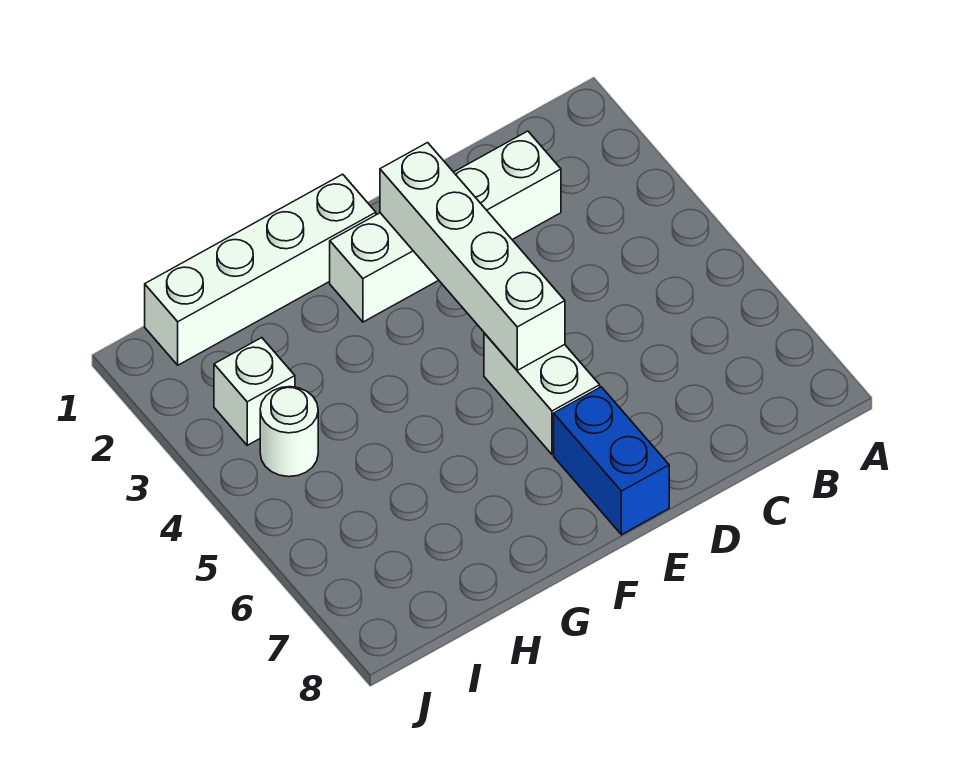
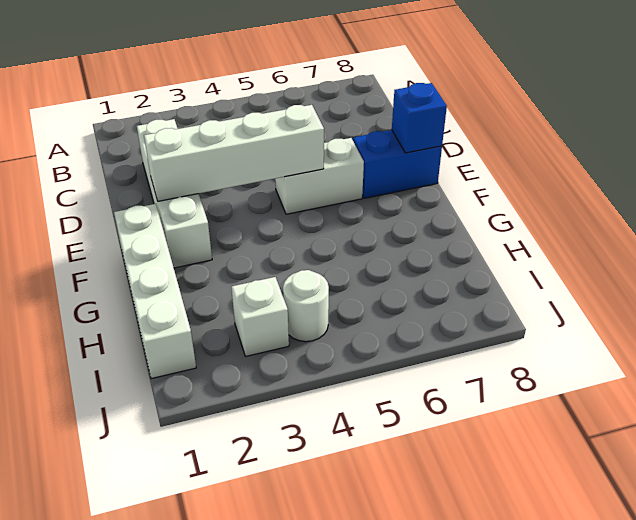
none -> blue brick E8 level 2

